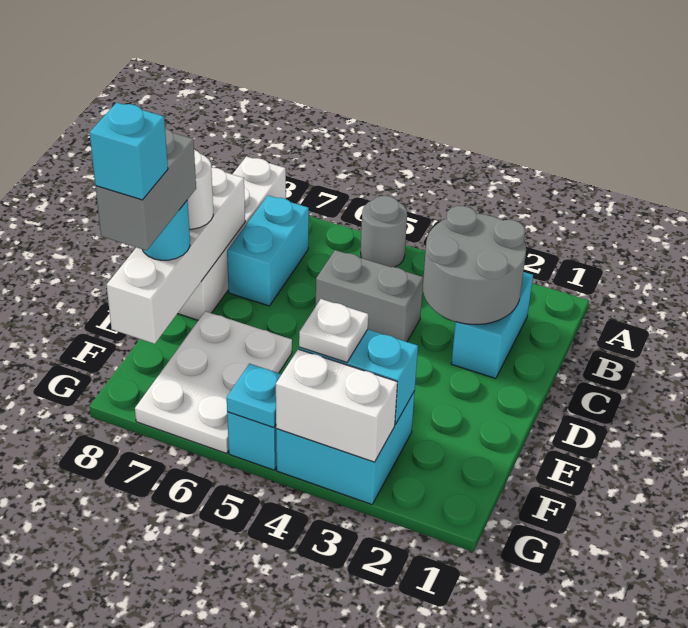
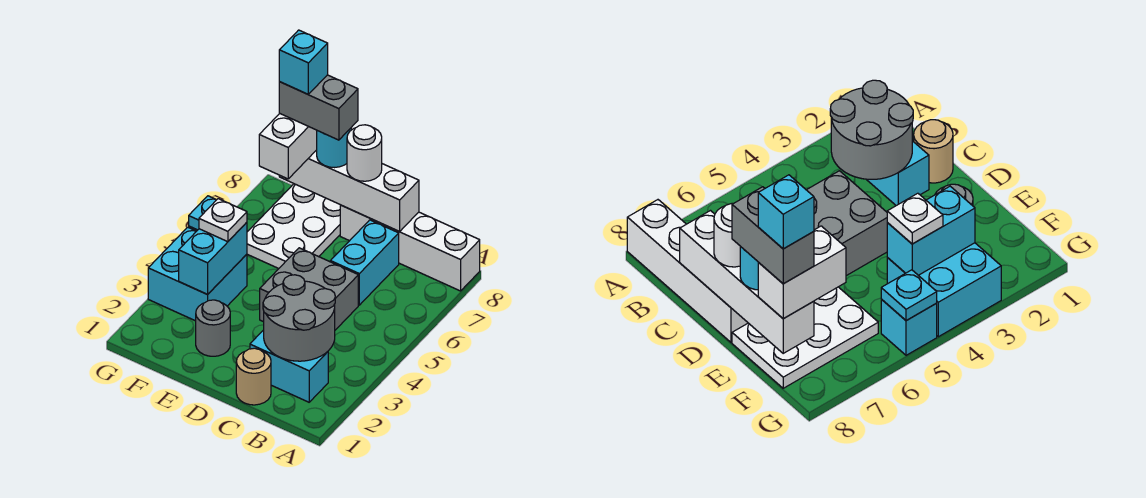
grey round brick A5 level 1 -> grey round brick E2 level 1
cyan brick B7:C7 level 1 -> cyan brick C6:C7 level 1
none -> tan round brick C1 level 1
grey brick C4:C5 level 1 -> grey brick C4:D5 level 1
white plate E6:G7 level 1 -> white plate E6:F8 level 1
white brick G3:G4 level 2 -> white brick F7:F8 level 3

